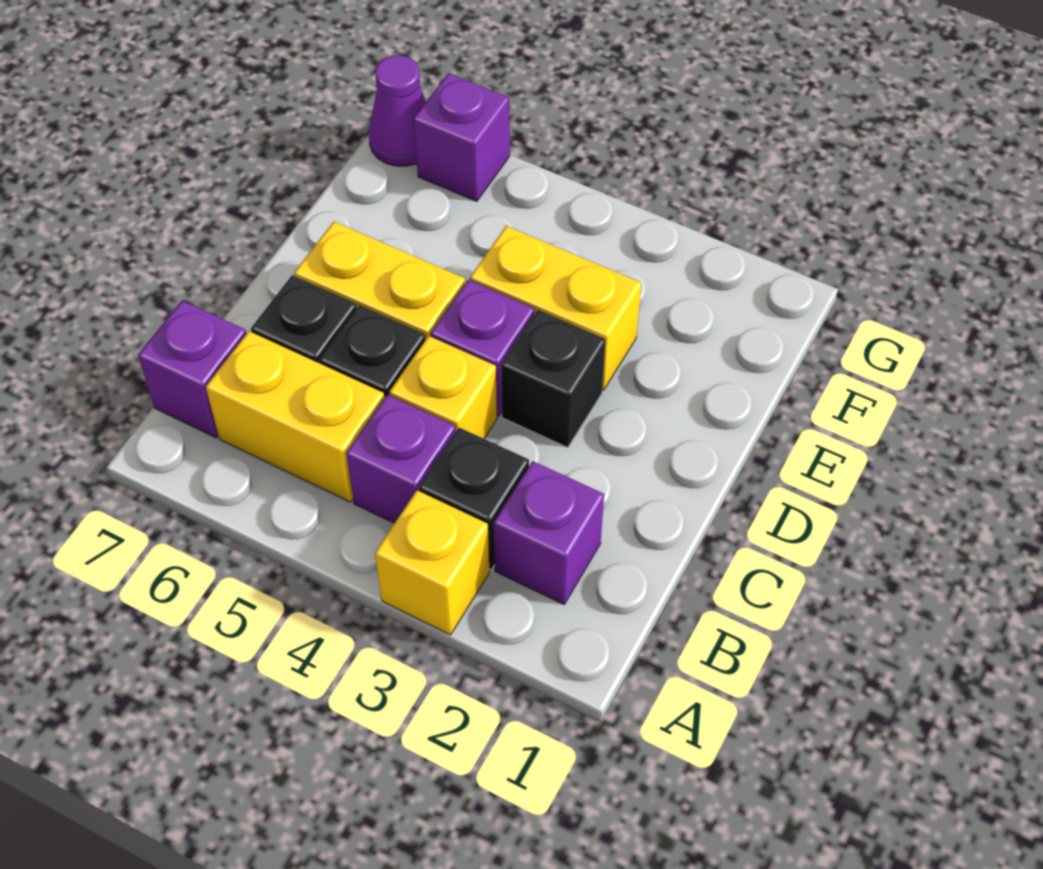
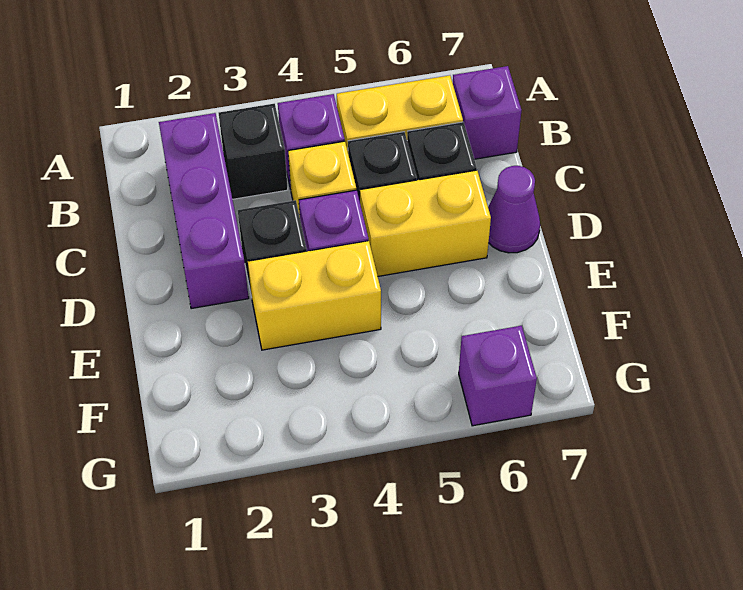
yellow brick A3 level 1 -> none
purple brick B2 level 1 -> purple brick B2:D2 level 1
purple cone G7 level 1 -> purple cone D7 level 1

